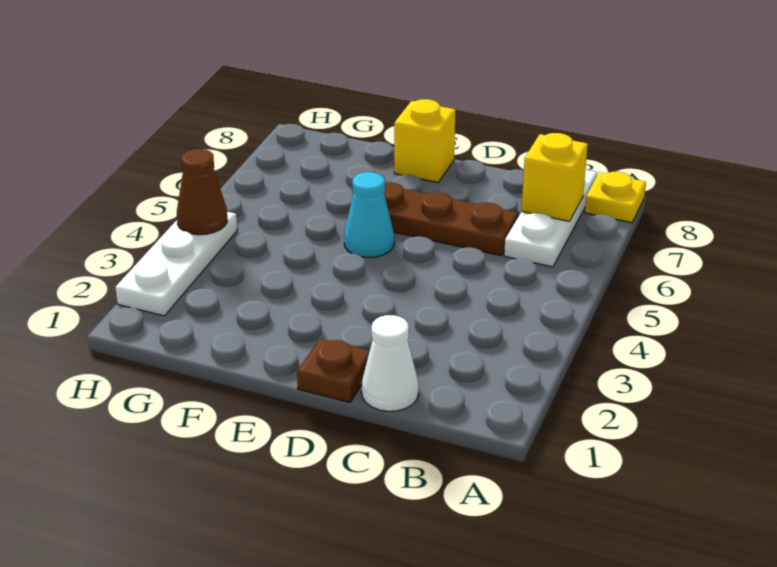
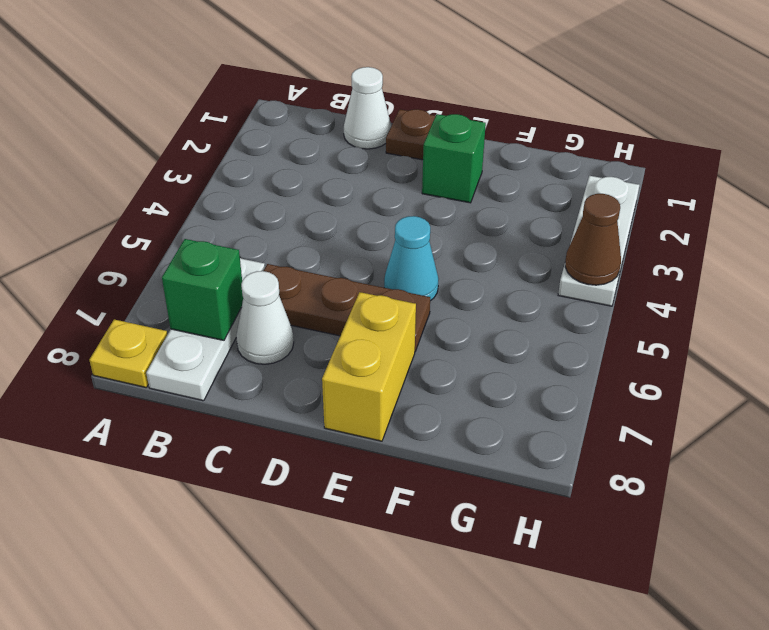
yellow brick B7 level 2 -> green brick B7 level 2
none -> white cone C7 level 1
none -> green brick E2 level 1
yellow brick E8 level 1 -> yellow brick E7:E8 level 1

